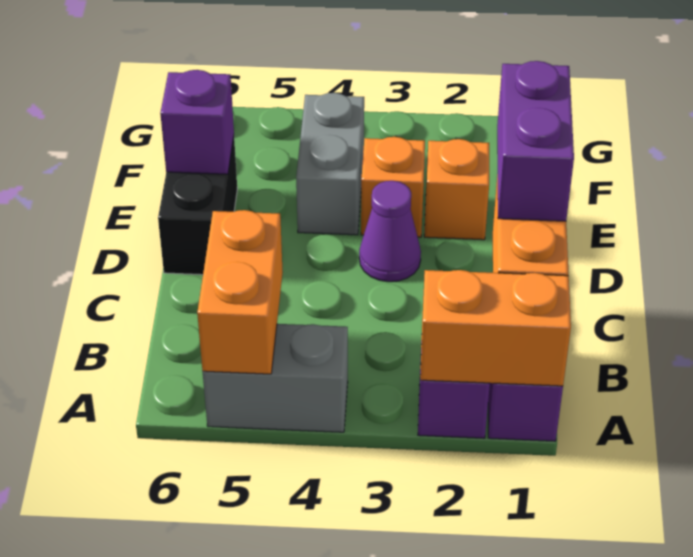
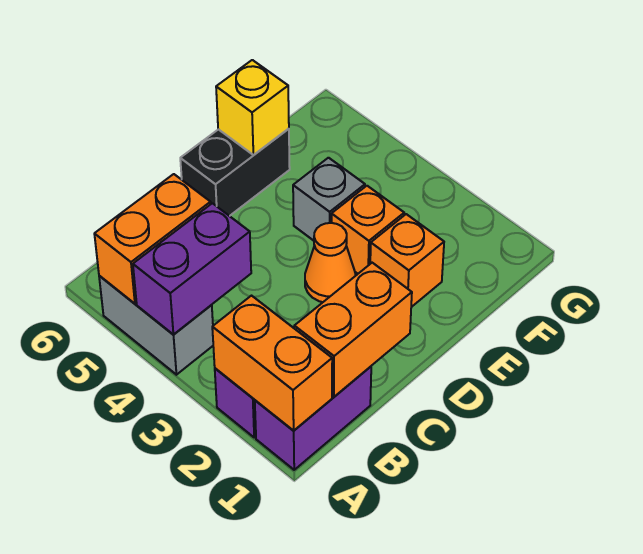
purple brick C1:D1 level 3 -> purple brick A4:B4 level 2
purple cone D3 level 1 -> orange cone D3 level 1
grey brick E4:F4 level 1 -> grey brick E4 level 1
purple brick E6 level 2 -> yellow brick E6 level 2

